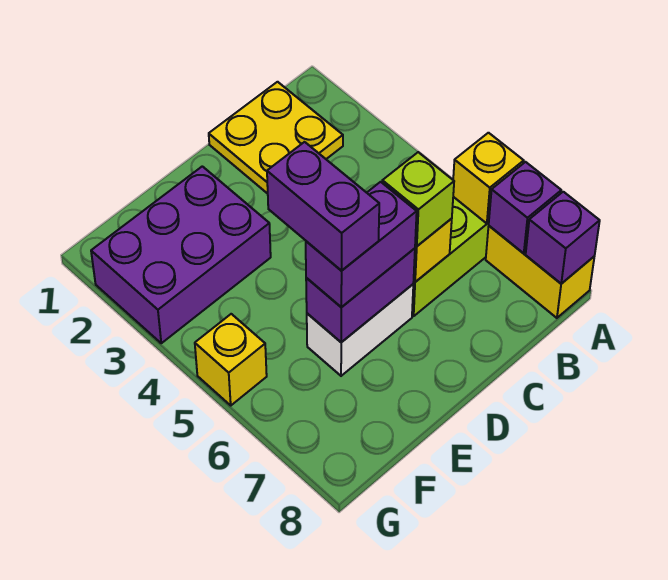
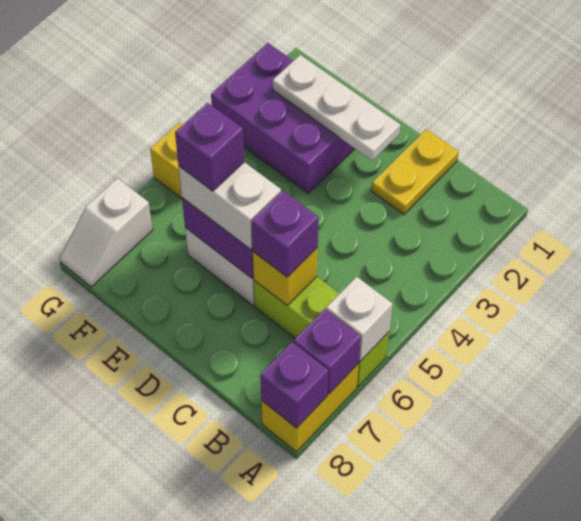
yellow brick A6 level 2 -> white brick A6 level 2
yellow plate B1:C2 level 1 -> yellow plate C1:C2 level 1
lime brick C6 level 3 -> purple brick C6 level 3
none -> white plate D2:F2 level 2
purple brick D6:E6 level 3 -> white brick D6:E6 level 3
purple brick E5:E6 level 4 -> purple brick E6 level 4
none -> white slope G7:G8 level 1 top 7

